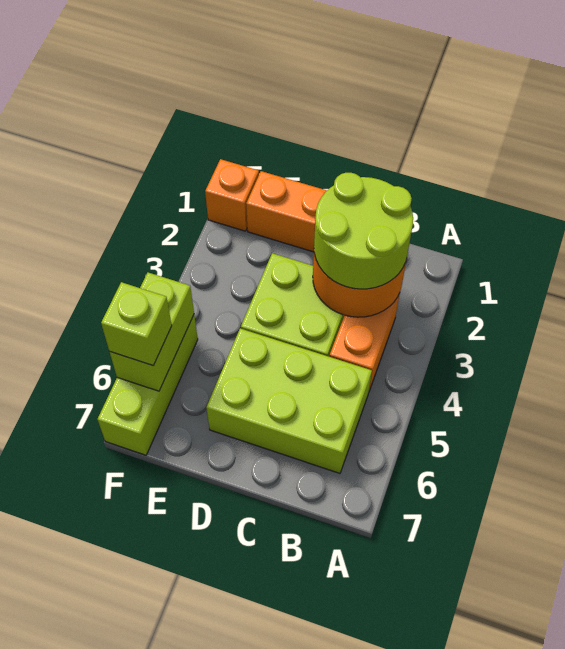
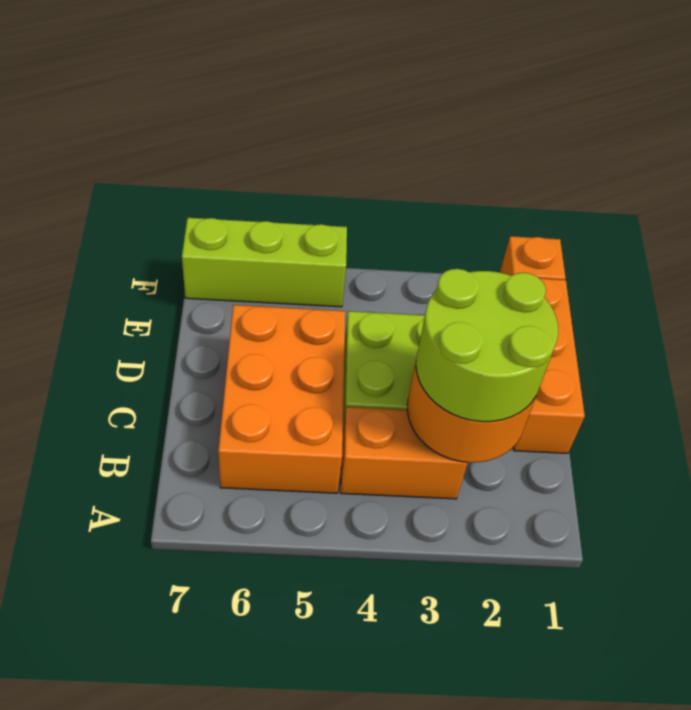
lime brick B5:D6 level 1 -> orange brick B5:D6 level 1
lime brick F5:F6 level 2 -> none
lime brick F6 level 3 -> none

